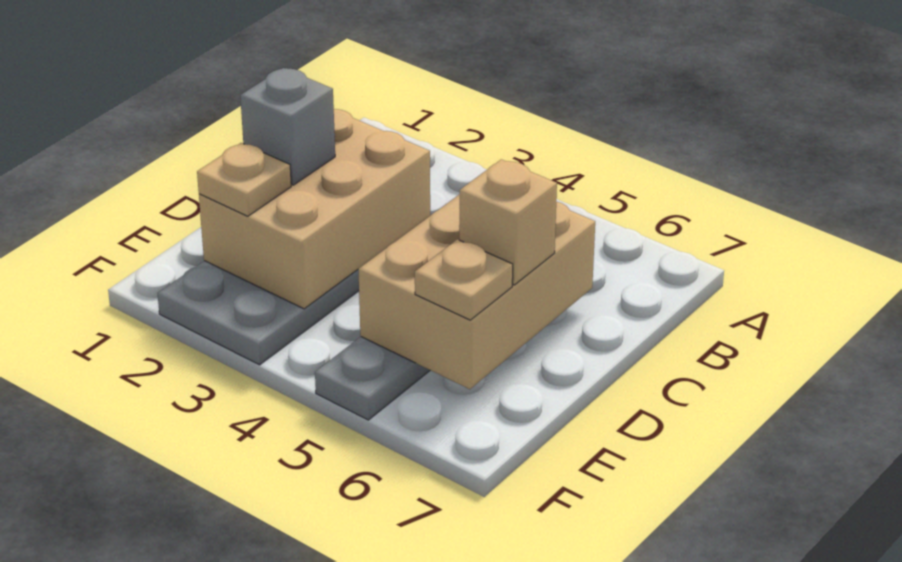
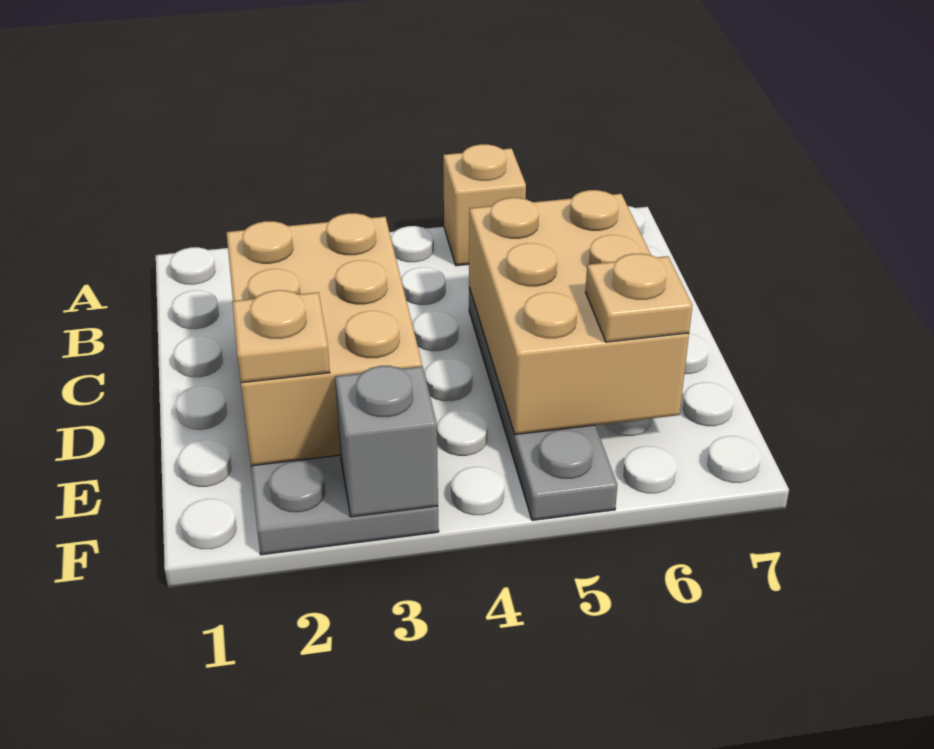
grey brick D2 level 3 -> grey brick F3 level 2
tan brick D6 level 3 -> tan brick A5 level 1

